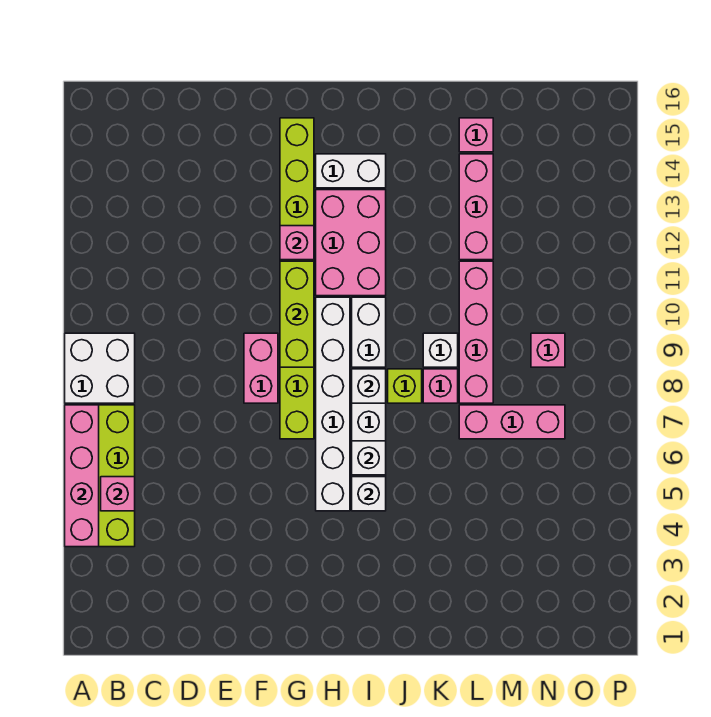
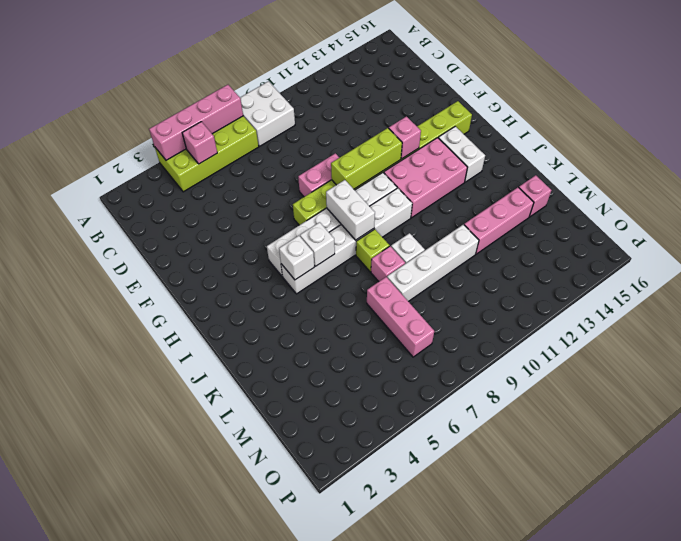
white brick I8 level 2 -> white brick H8:I8 level 2
pink brick L8:L11 level 1 -> white brick L8:L11 level 1
pink brick N9 level 1 -> none

